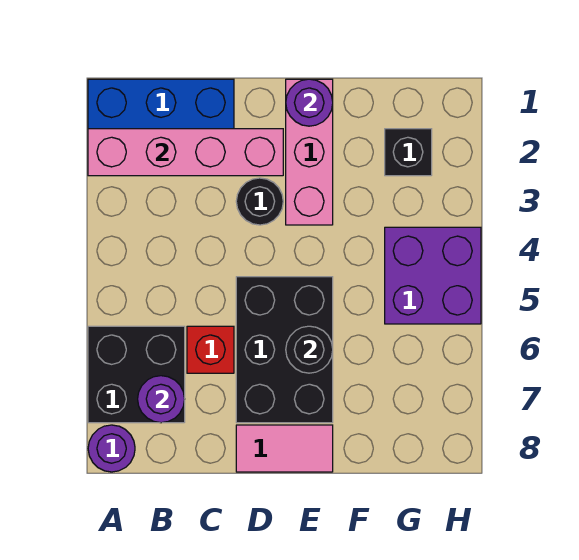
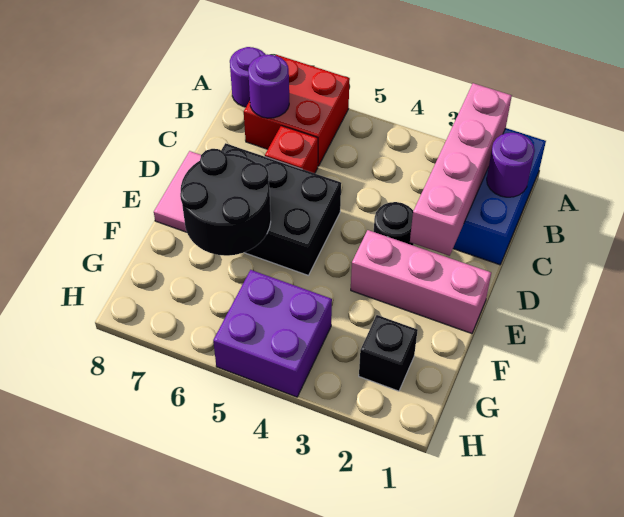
black brick A6:B7 level 1 -> red brick A6:B7 level 1
purple round brick E1 level 2 -> purple round brick B1 level 2
black round brick E6 level 2 -> black round brick E6:F7 level 2

